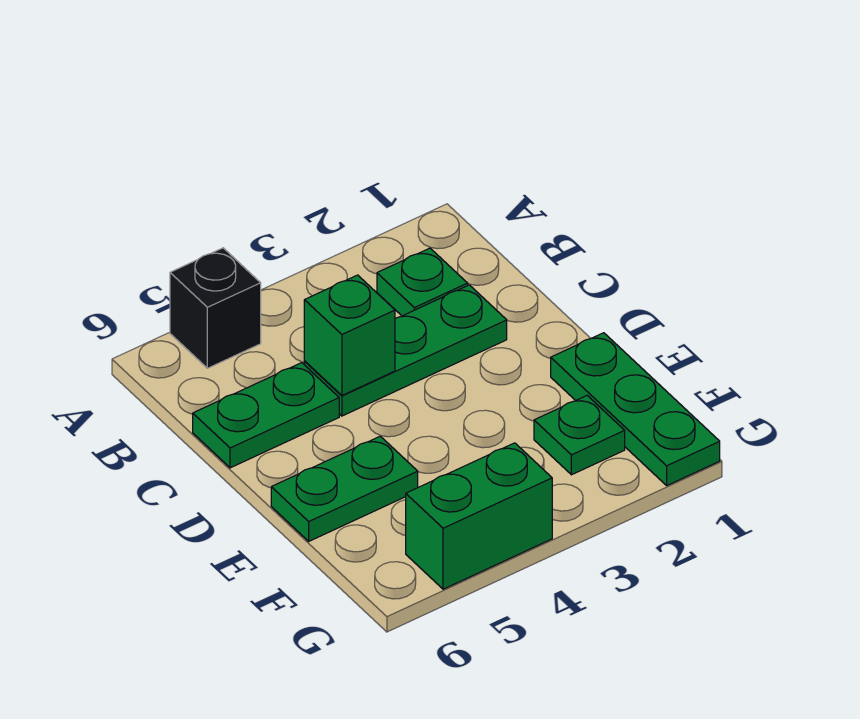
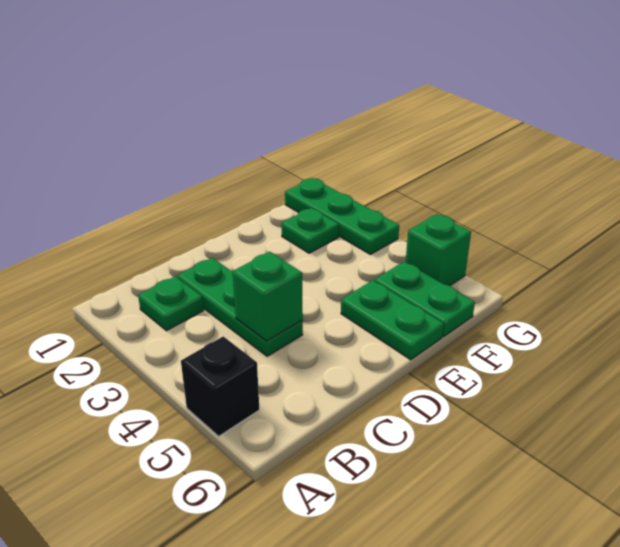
green plate C5:C6 level 1 -> green plate F5:F6 level 1
green plate E1:G1 level 1 -> green plate G1:G3 level 1
green brick G4:G5 level 1 -> green brick G5 level 1

